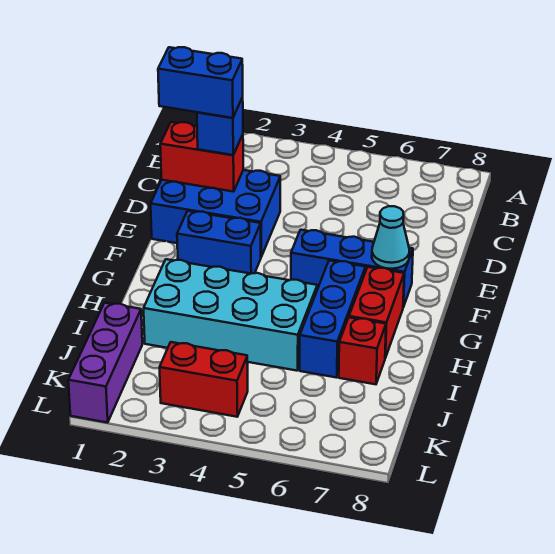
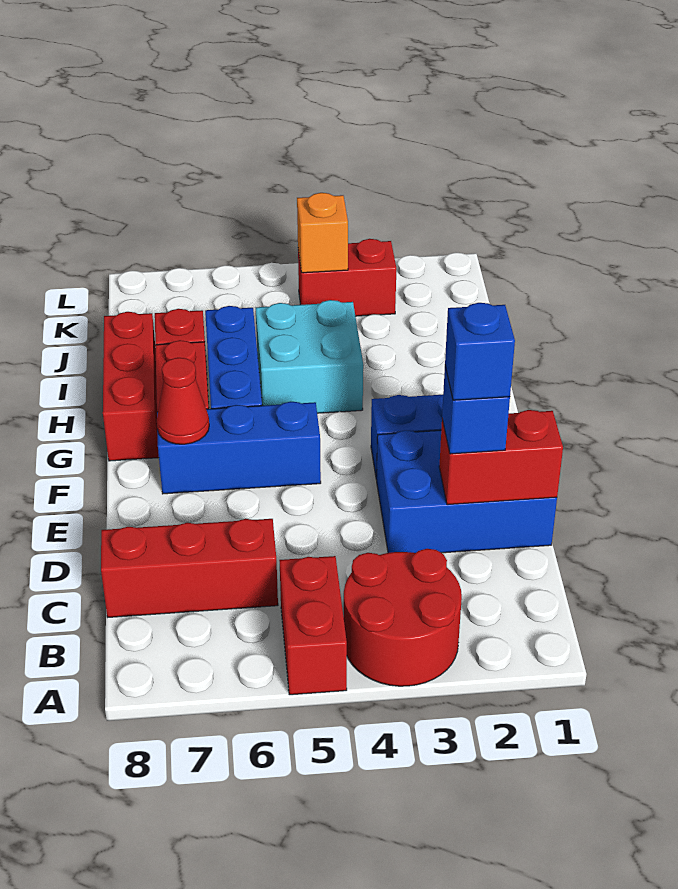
none -> red round brick A3:B4 level 1
none -> red brick A5:B5 level 1
none -> red brick C6:C8 level 1
blue brick D1:D2 level 4 -> blue brick D2 level 4
cyan cone F7 level 2 -> red cone F7 level 2
none -> red brick G8:I8 level 1
cyan brick H2:I5 level 1 -> cyan brick H4:I5 level 1
purple brick J1:L1 level 1 -> none
none -> orange brick K4 level 2

